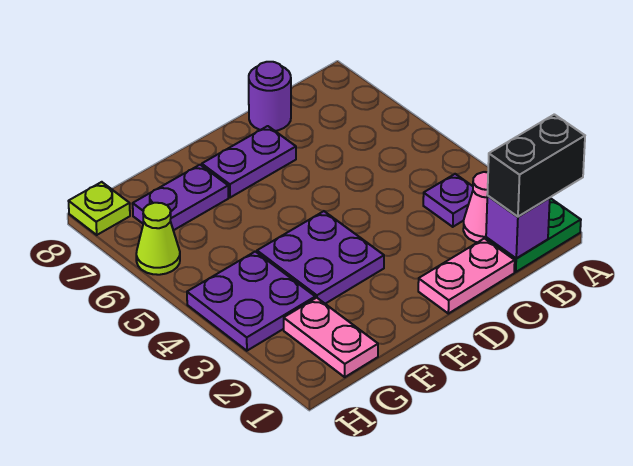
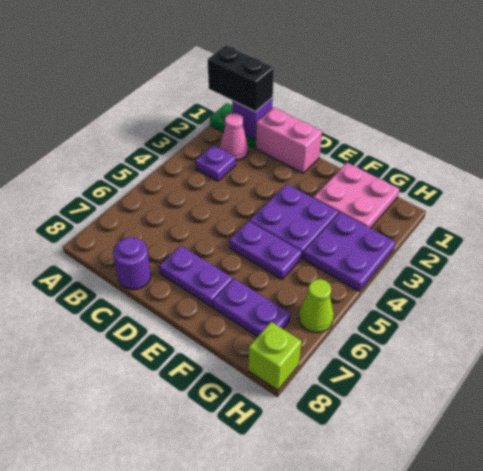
pink plate C1:D1 level 1 -> pink brick C1:D1 level 1
none -> purple plate E5:F5 level 1
pink plate G1:G2 level 1 -> pink plate F1:G2 level 1
lime plate H8 level 1 -> lime brick H8 level 1

